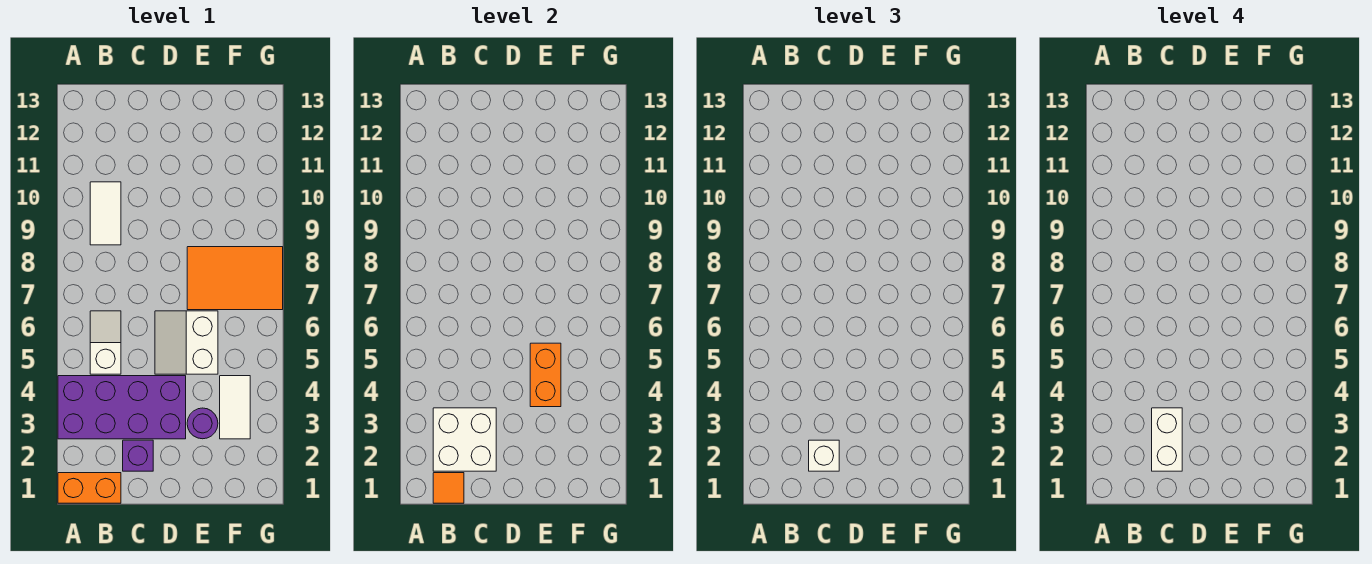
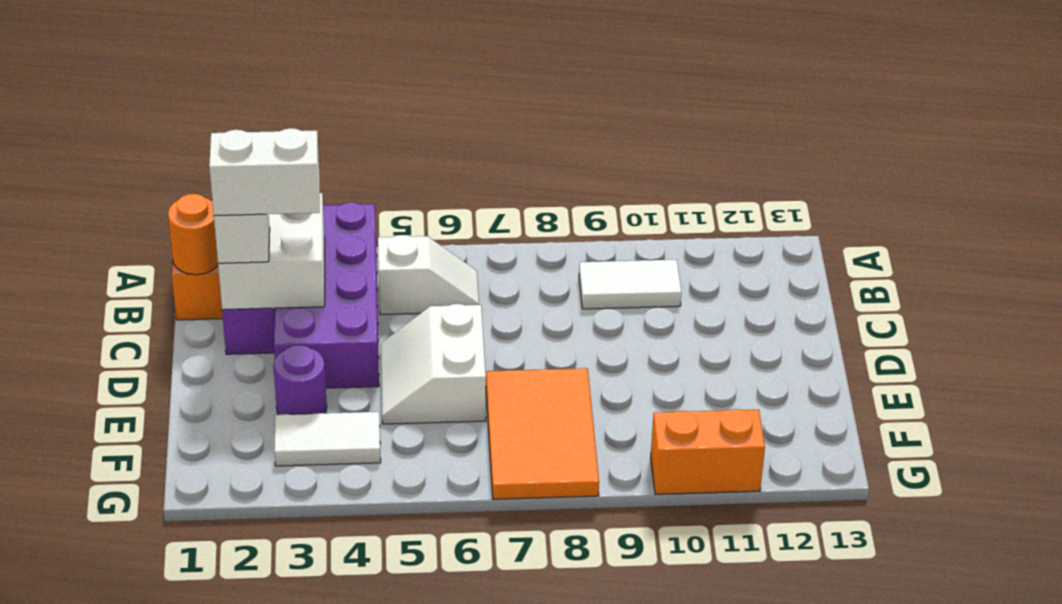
orange tile B1 level 2 -> orange round brick B1 level 2
white slope D5:E6 level 1 top E -> white slope D5:E6 level 1 top 6
orange brick E4:E5 level 2 -> orange brick G10:G11 level 1

